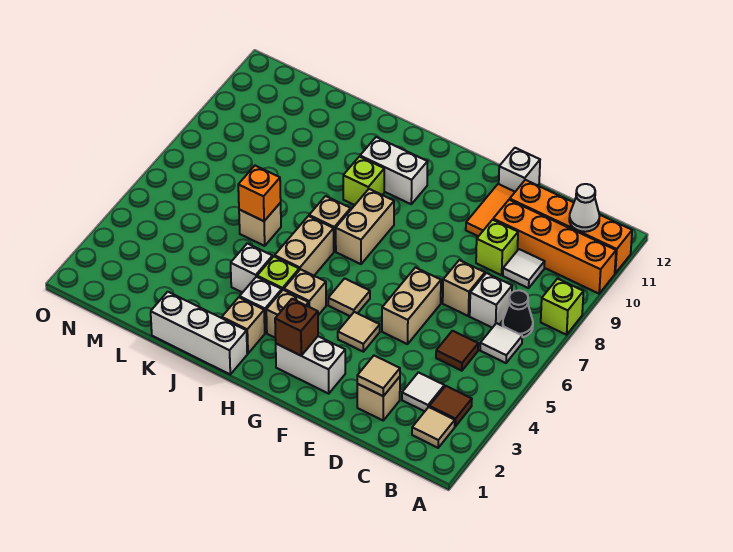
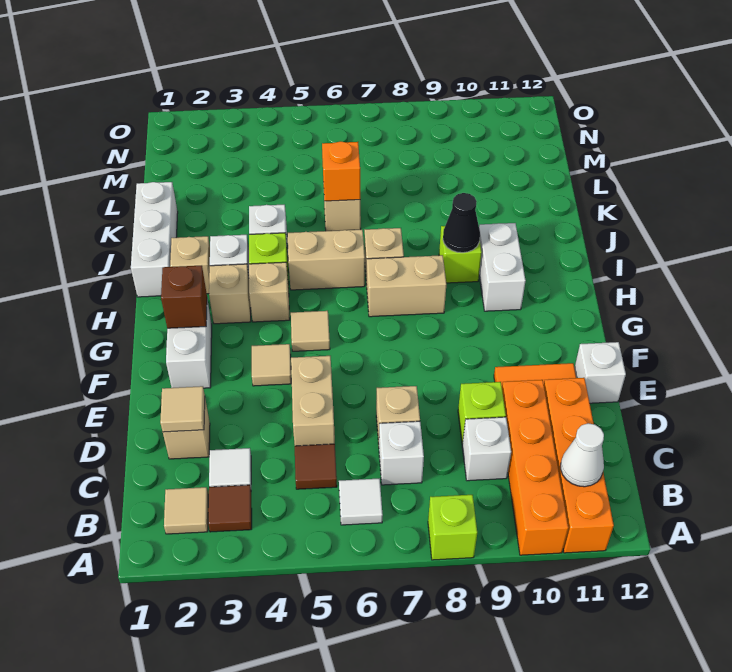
black cone B7 level 1 -> black cone I9 level 2
white tile C9 level 1 -> white brick C9 level 1
tan brick E5:E6 level 1 -> tan brick D5:E5 level 1

